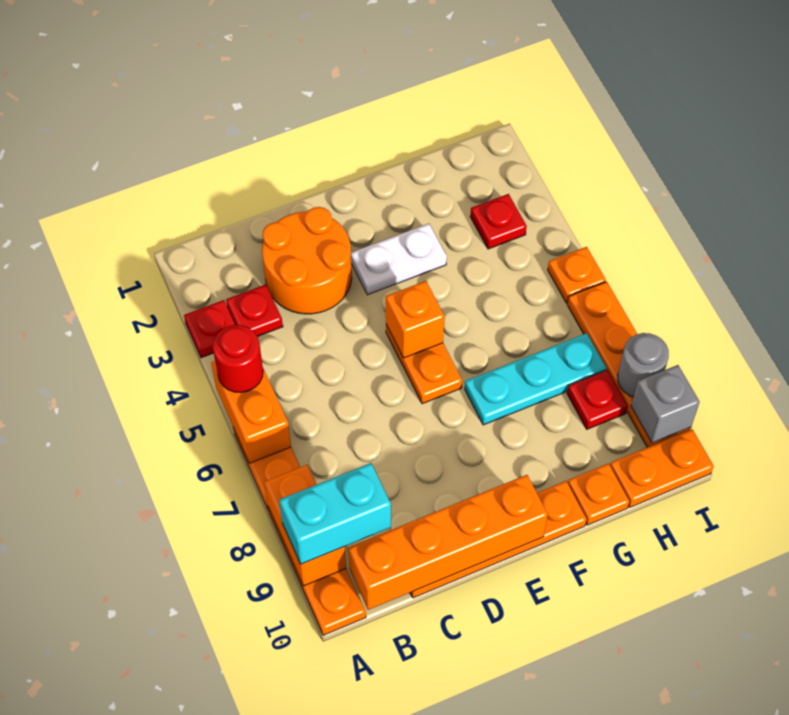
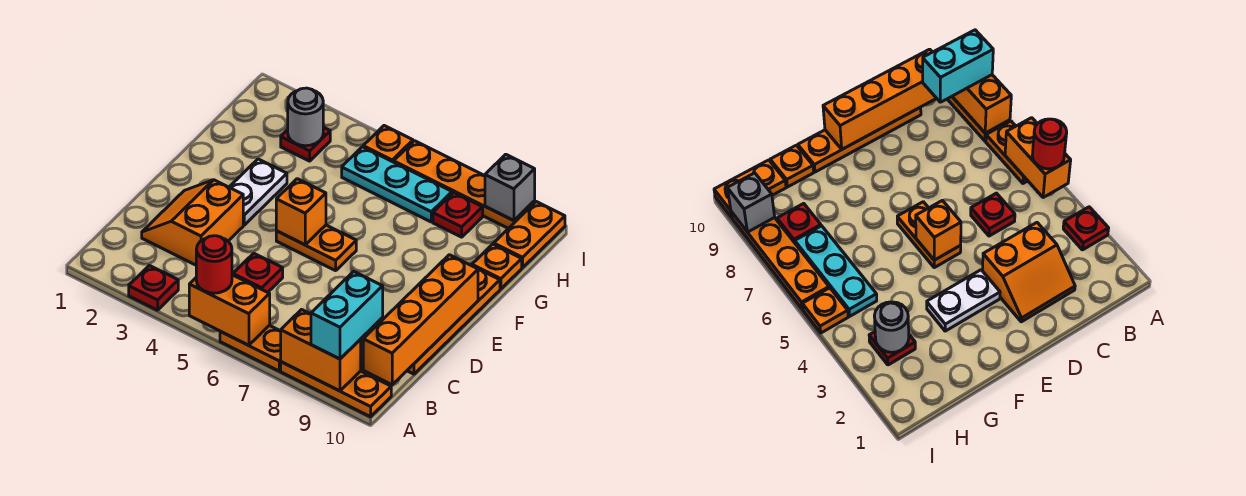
red plate B3 level 1 -> red plate C5 level 1
orange round brick C2:D3 level 1 -> orange slope C2:D3 level 1 top 3
cyan plate F7:H7 level 1 -> cyan plate H5:H7 level 1
grey round brick I8 level 2 -> grey round brick H3 level 2

